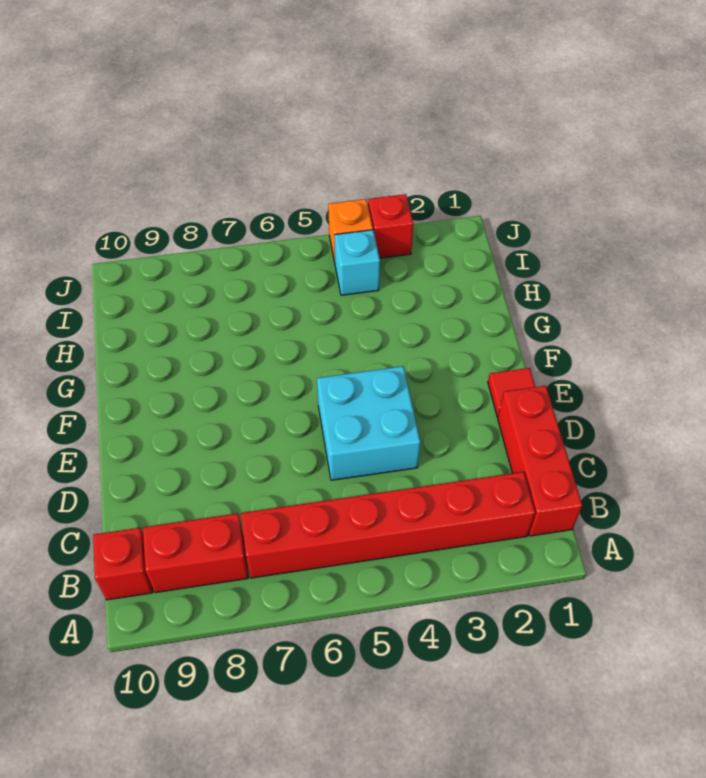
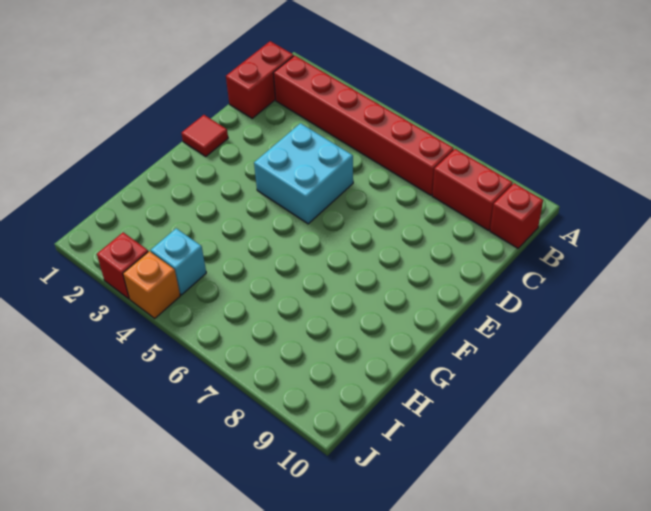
red brick B1:D1 level 1 -> red brick B1:C1 level 1

